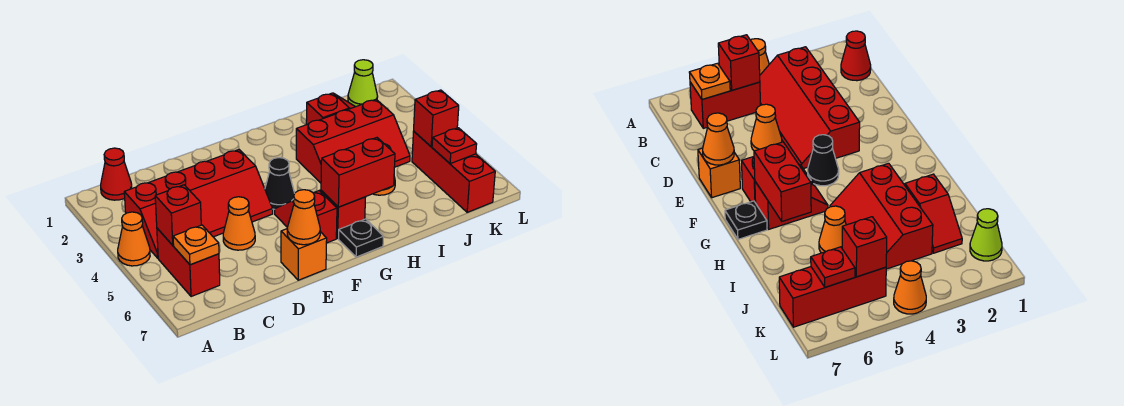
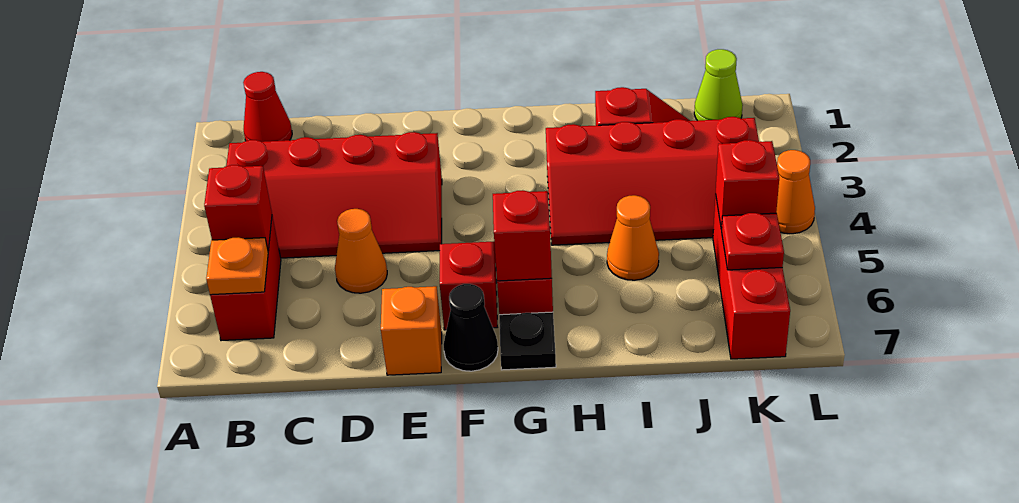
orange cone A4 level 1 -> none
orange cone E7 level 2 -> none
black cone F4 level 1 -> black cone F7 level 1
red brick G6:H6 level 2 -> red brick G6 level 2
red slope H3:J4 level 1 top 3 -> red slope H3:K4 level 1 top 3

